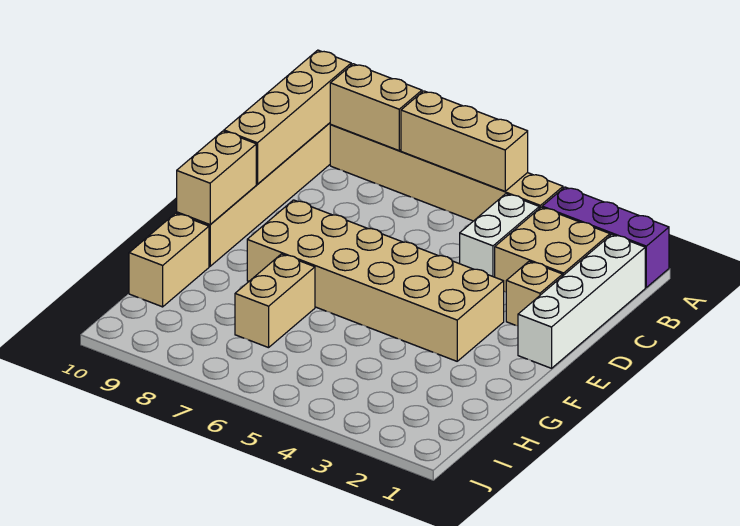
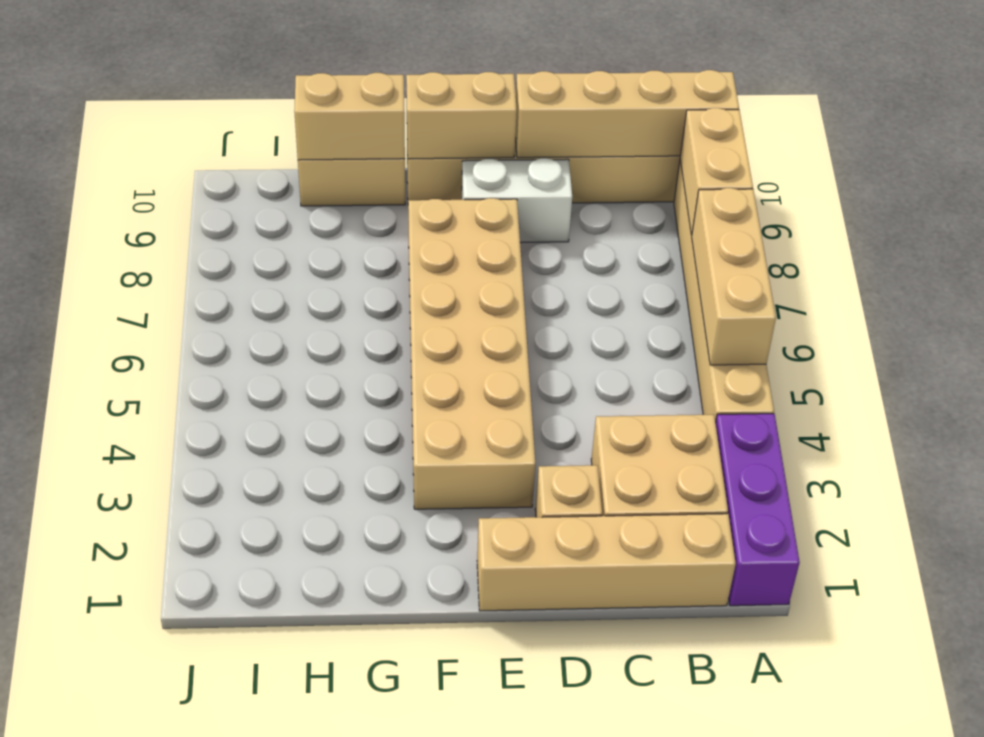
white brick B1:E1 level 1 -> tan brick B1:E1 level 1
white brick B4:C4 level 1 -> white brick D9:E9 level 1
tan brick G7:H7 level 1 -> tan brick G10:H10 level 2

